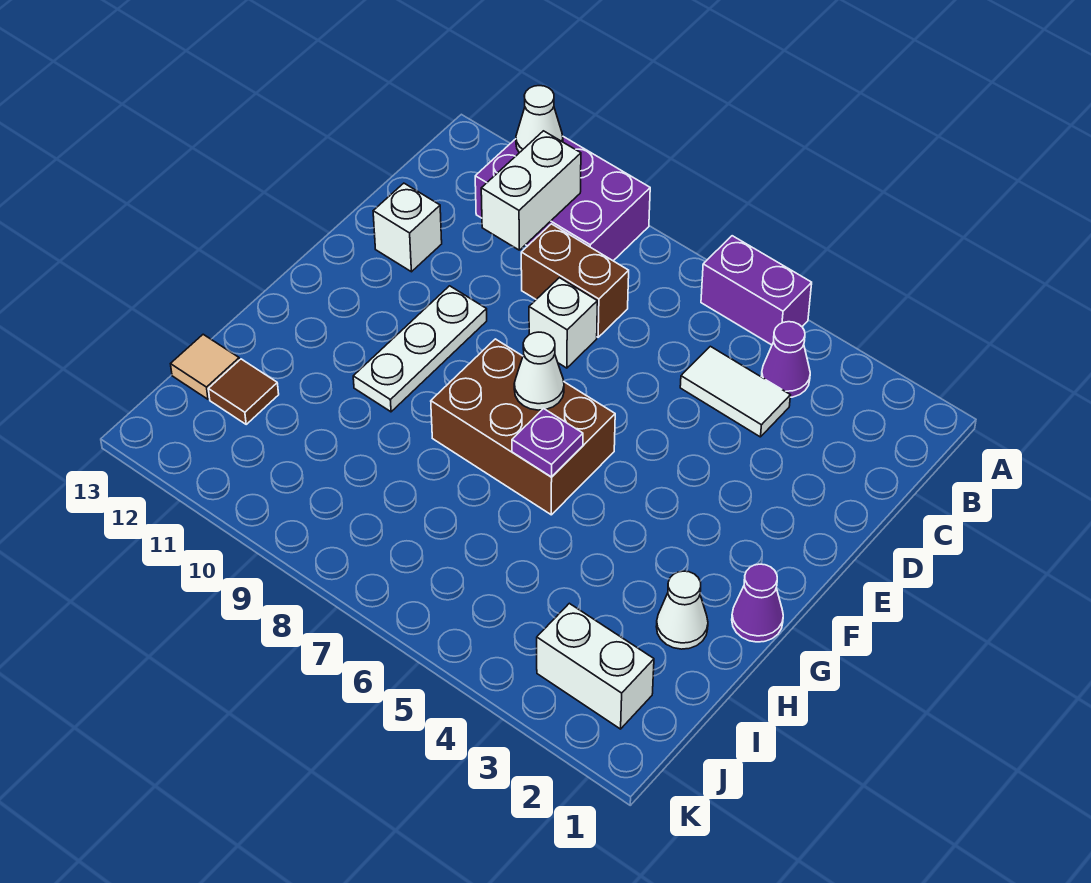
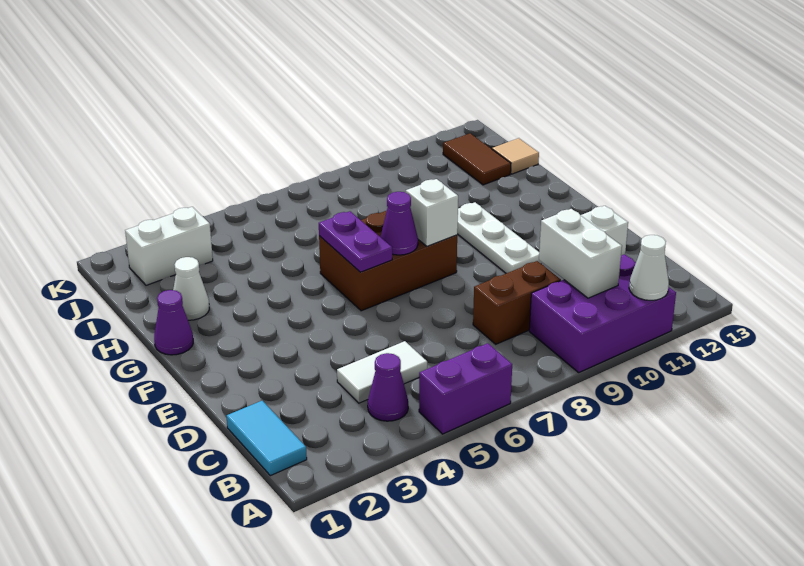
none -> cyan tile B1:C1 level 1
white brick D8 level 1 -> white brick F8 level 2
white cone F7 level 2 -> purple cone F7 level 2
purple plate G6 level 2 -> purple plate F6:G6 level 2
brown tile I12 level 1 -> brown tile I12:J12 level 1

